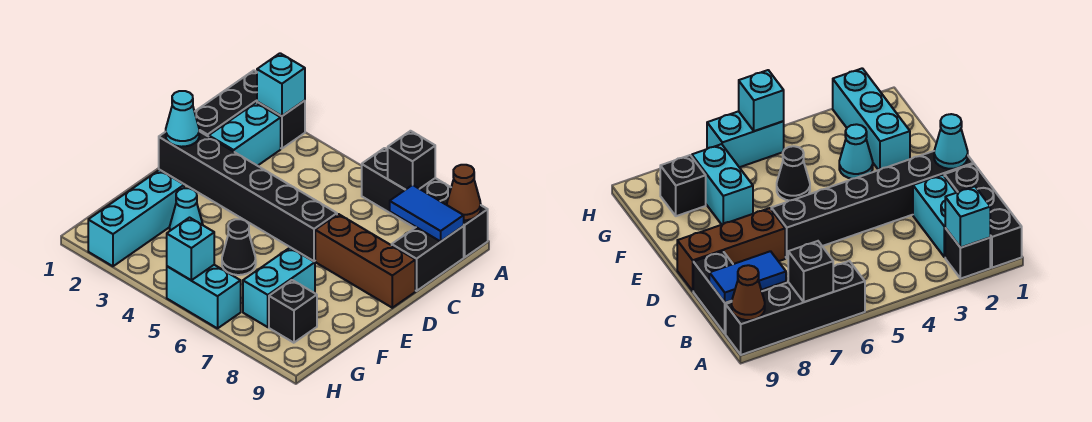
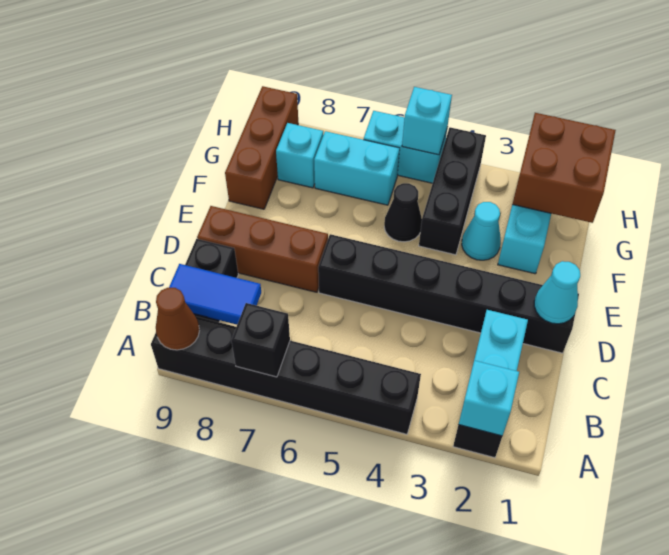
black brick A1:C1 level 1 -> black brick F4:H4 level 1
black brick A6:A9 level 1 -> black brick A4:A9 level 1
cyan brick F7:G7 level 1 -> cyan brick G6:G7 level 1
none -> brown brick F9:H9 level 1
none -> brown brick G1:H2 level 2
black brick G8 level 1 -> cyan brick G8 level 1

